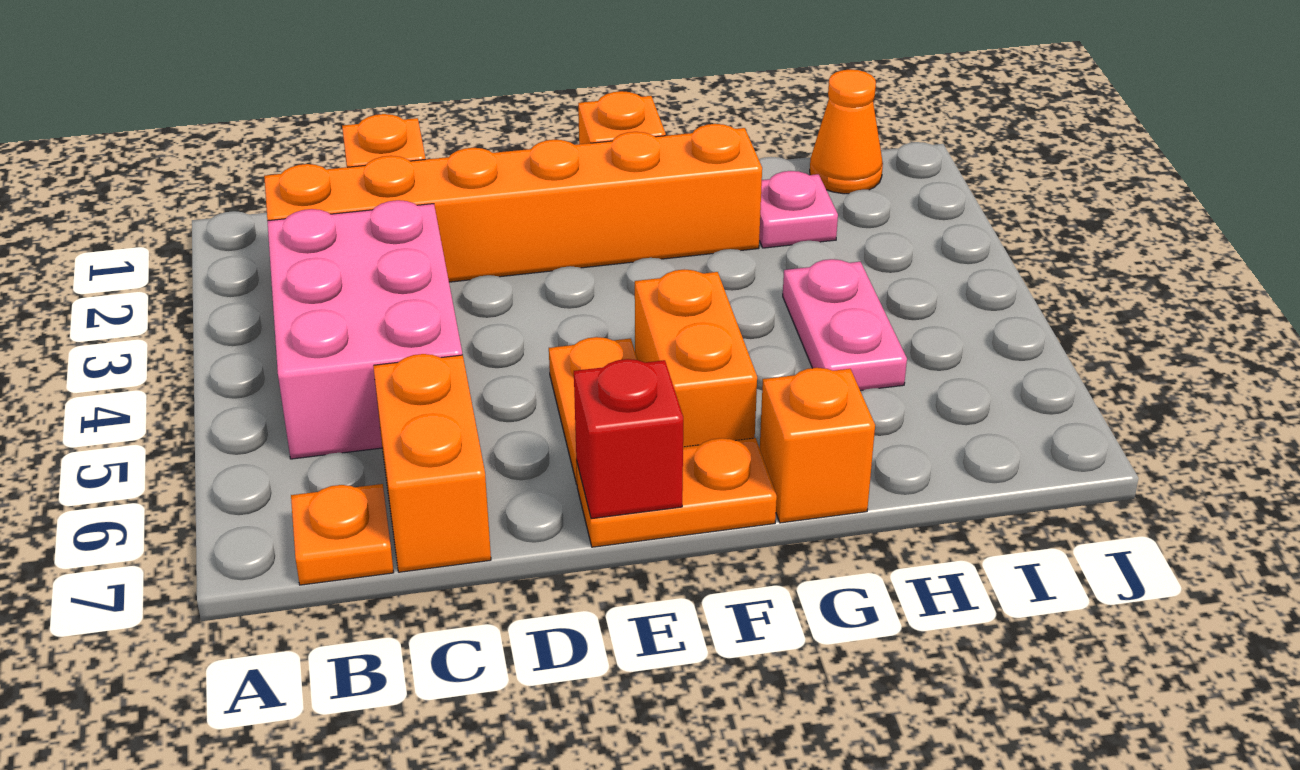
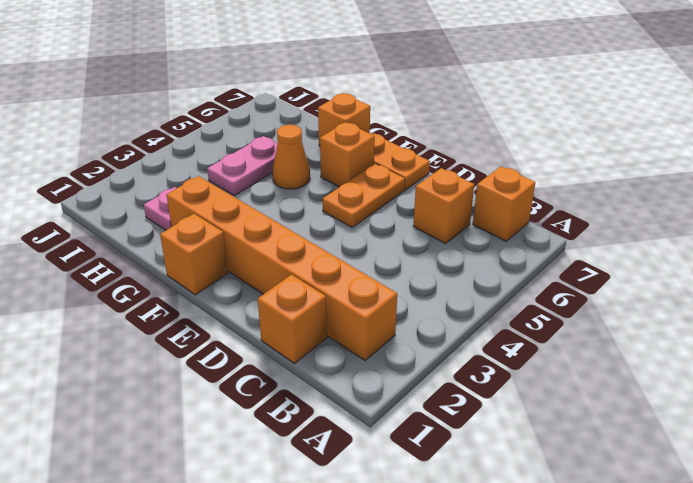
pink brick B3:C5 level 1 -> none
orange plate B7 level 1 -> orange brick B7 level 1
orange brick C6:C7 level 1 -> orange brick C6 level 1
red brick E7 level 2 -> none
orange brick F5:F6 level 1 -> orange brick F6 level 1
orange cone I1 level 1 -> orange cone G5 level 1

